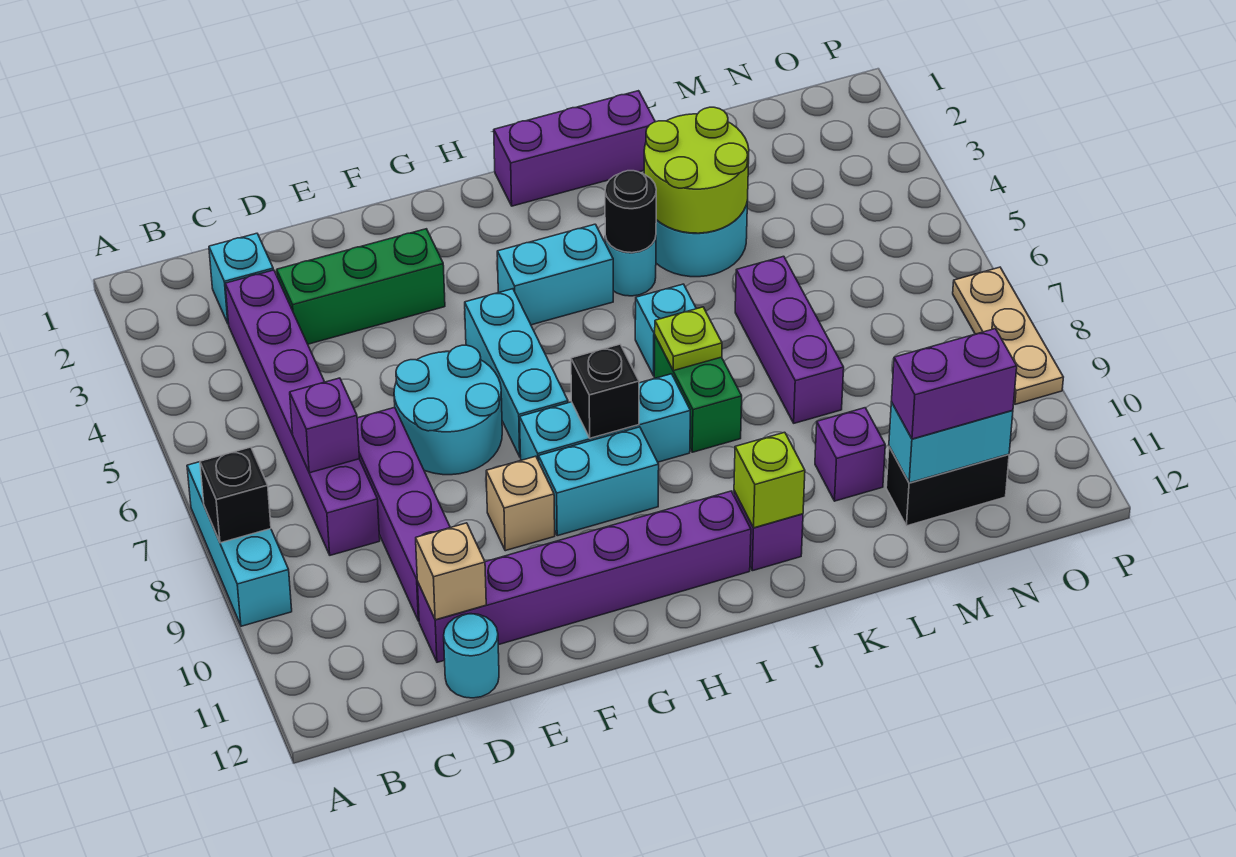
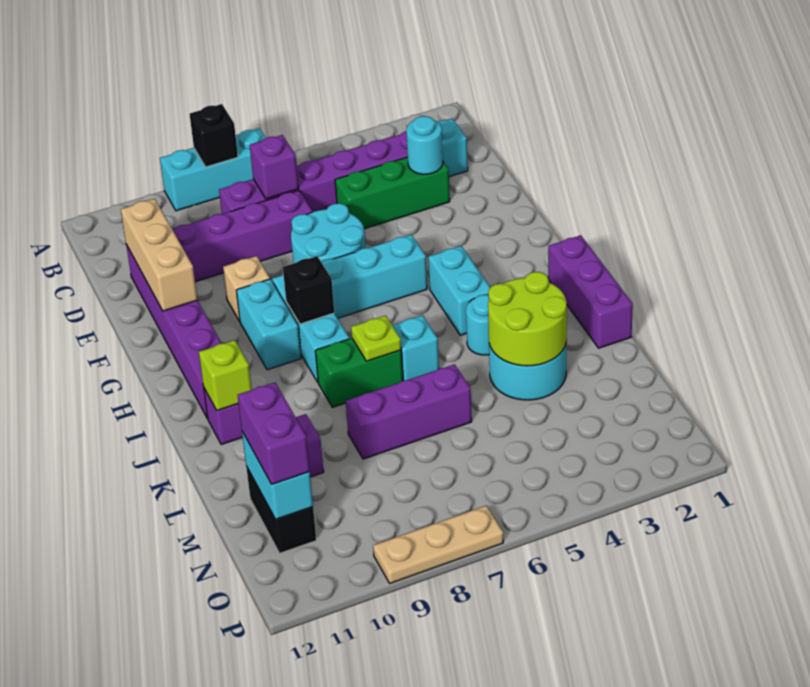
green brick D3:F3 level 1 -> green brick D3:D5 level 1
tan brick D11 level 2 -> tan brick D11:F11 level 2
cyan round brick D12 level 1 -> cyan round brick D3 level 2
black round brick J4 level 2 -> none

